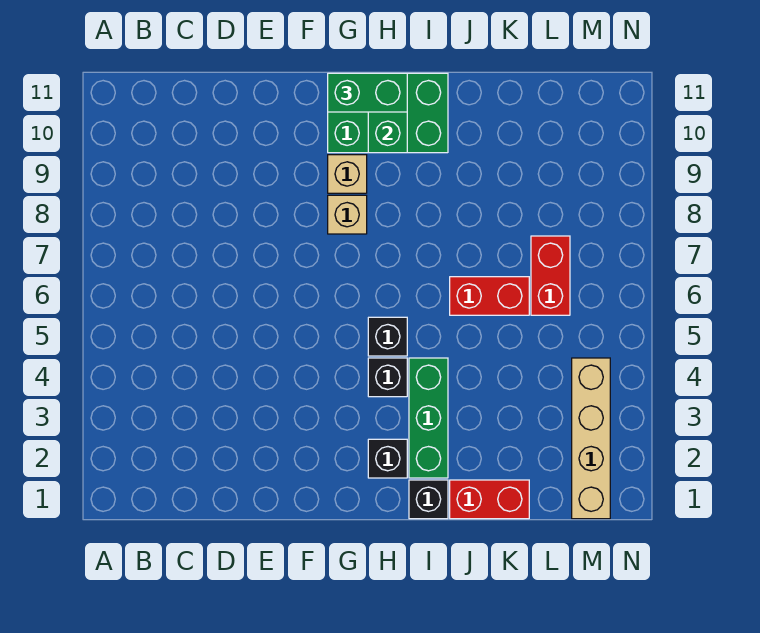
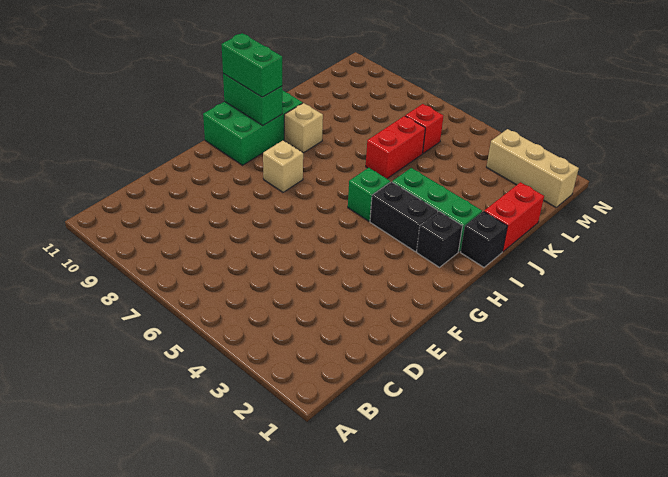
tan brick G9 level 1 -> tan brick I9 level 1
green brick G11:H11 level 3 -> green brick H10:H11 level 3
black brick H4 level 1 -> black brick H3:H4 level 1
black brick H5 level 1 -> green brick H5 level 1
red brick L6:L7 level 1 -> red brick L6 level 1
tan brick M1:M4 level 1 -> tan brick M1:M3 level 1

